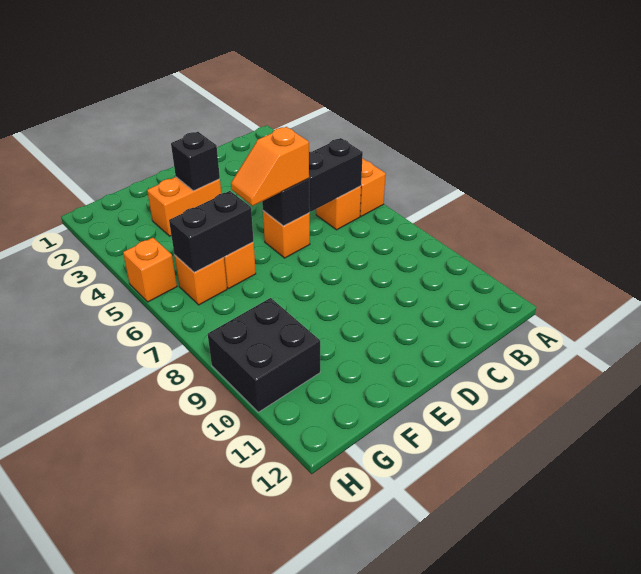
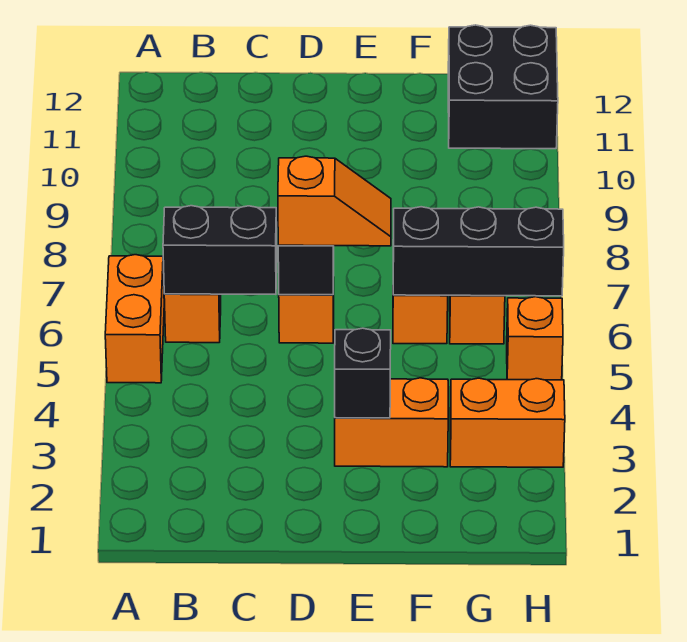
black brick F6:G6 level 2 -> black brick F6:H6 level 2
none -> orange brick G3:H3 level 1
black brick G9:H10 level 1 -> black brick G11:H12 level 1

